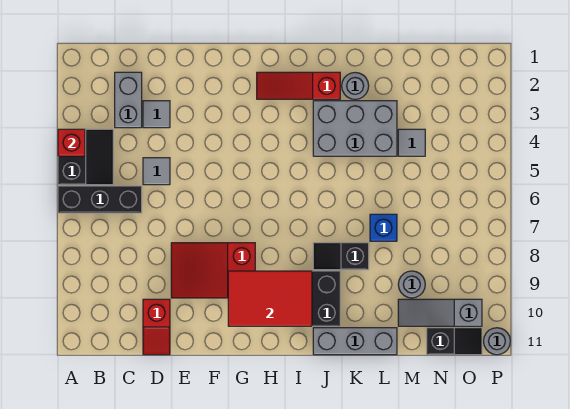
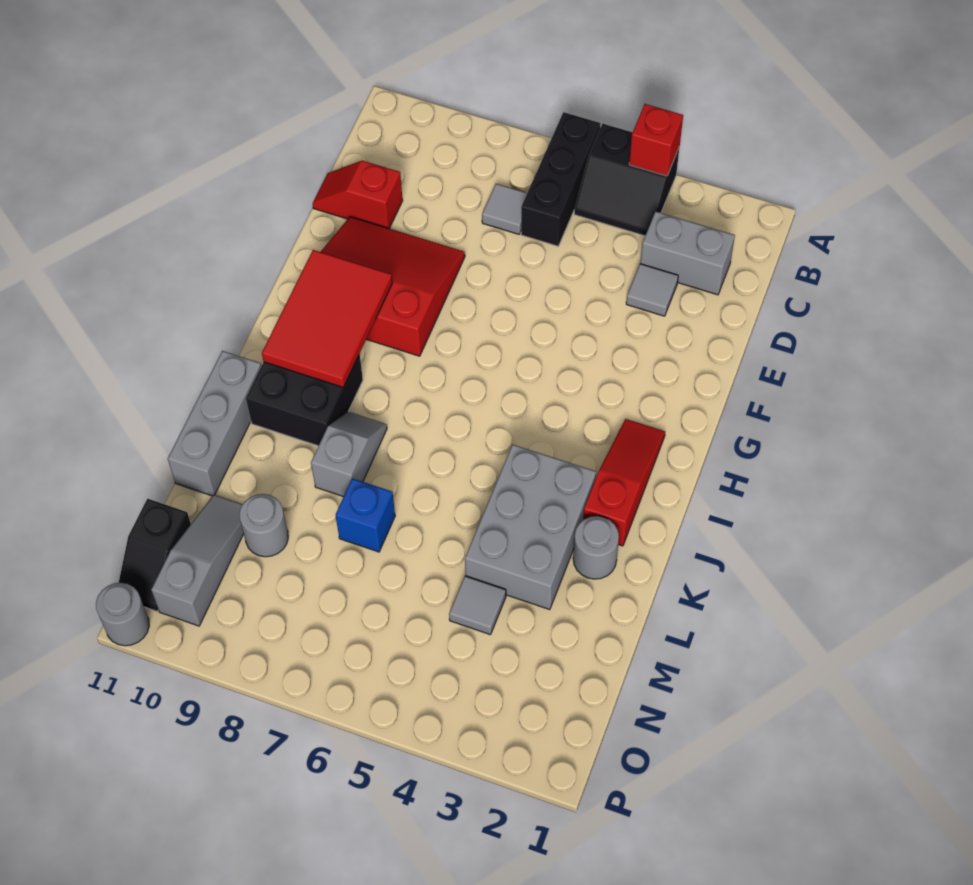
grey tile D5 level 1 -> grey tile C7 level 1
red slope E8:G9 level 1 top G -> red slope E8:G10 level 1 top G
black slope J8:K8 level 1 top K -> grey slope J8:K8 level 1 top K

